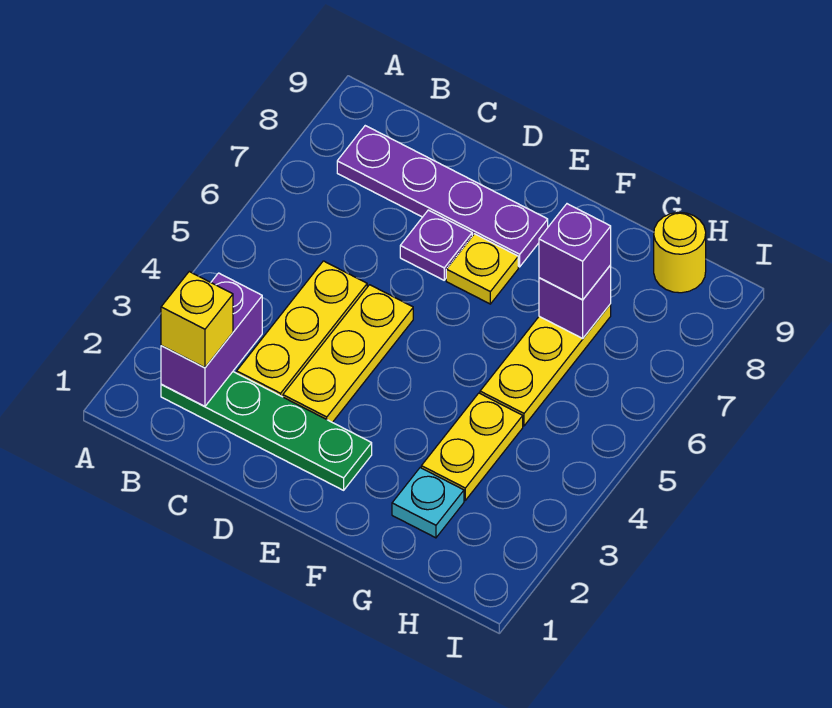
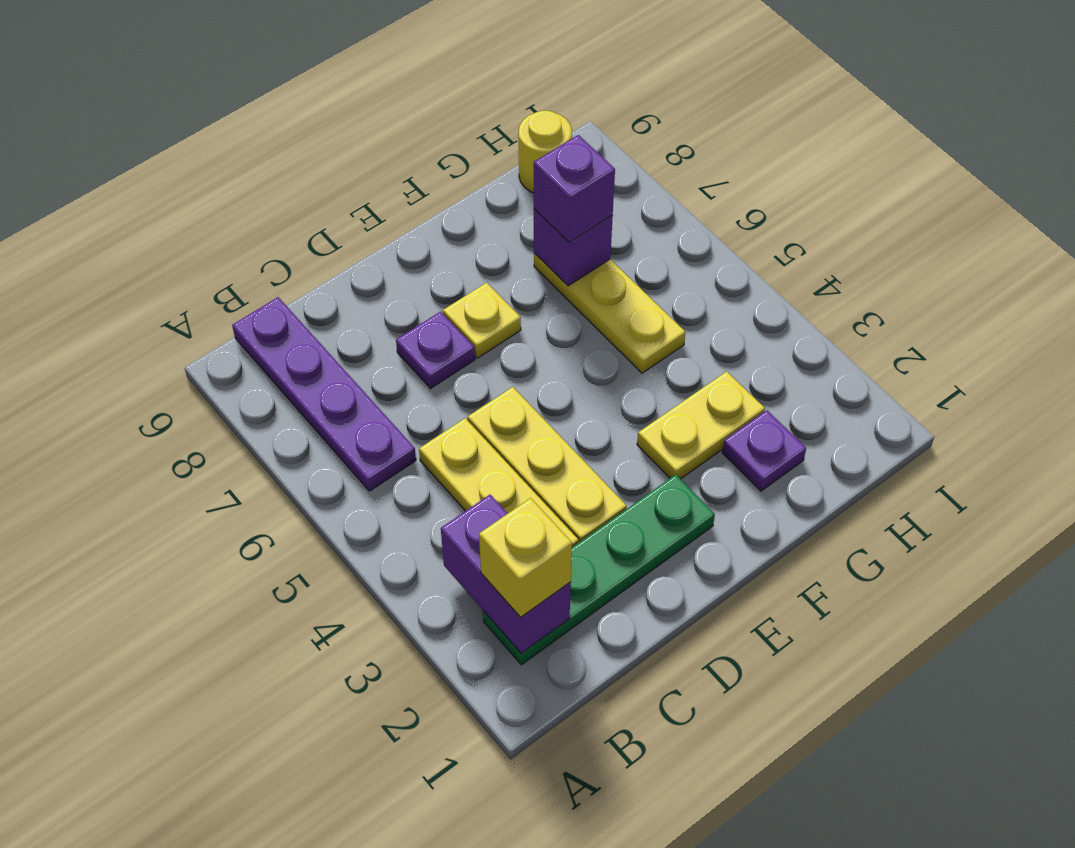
purple plate B8:E8 level 1 -> purple plate B6:B9 level 1
cyan plate G2 level 1 -> purple plate G2 level 1
yellow plate G3:G4 level 1 -> yellow plate F3:G3 level 1

